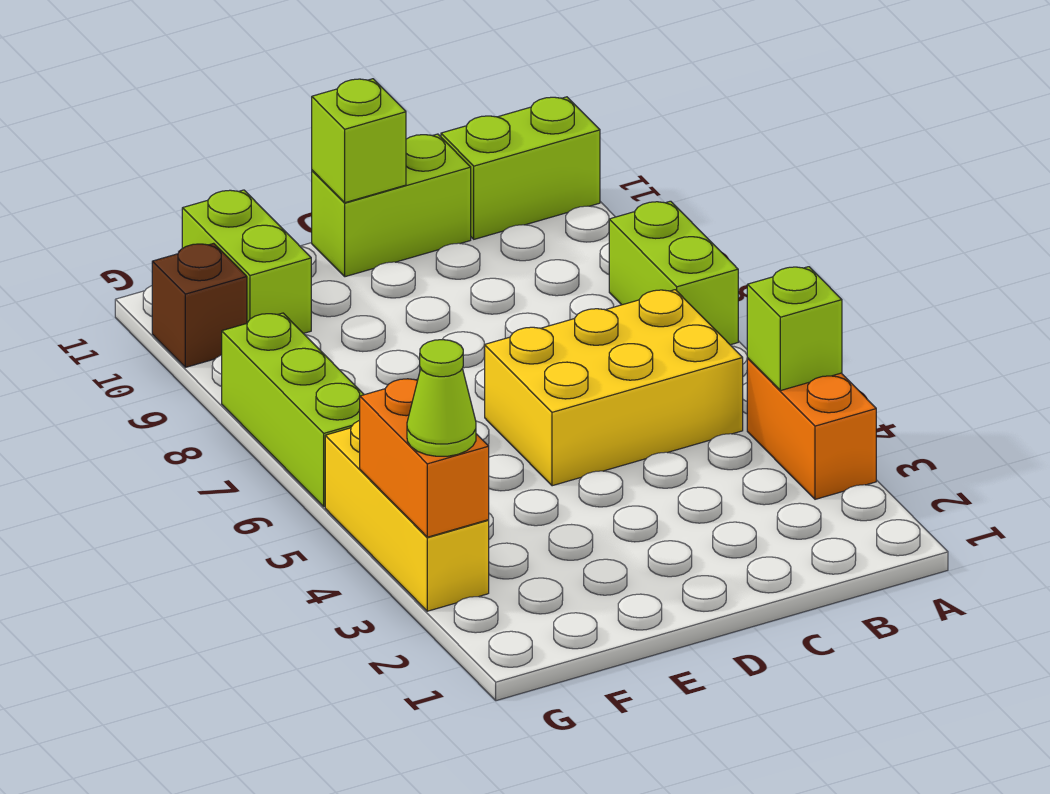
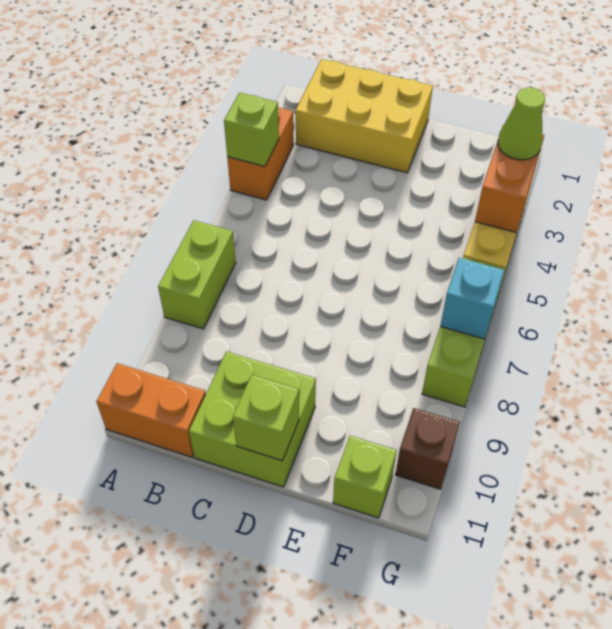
lime brick A11:B11 level 1 -> orange brick A11:B11 level 1
yellow brick B5:D6 level 1 -> yellow brick B1:D2 level 1
lime brick C11:D11 level 1 -> lime brick C10:D11 level 1
lime brick F10:F11 level 1 -> lime brick F11 level 1
none -> cyan brick G7 level 2

